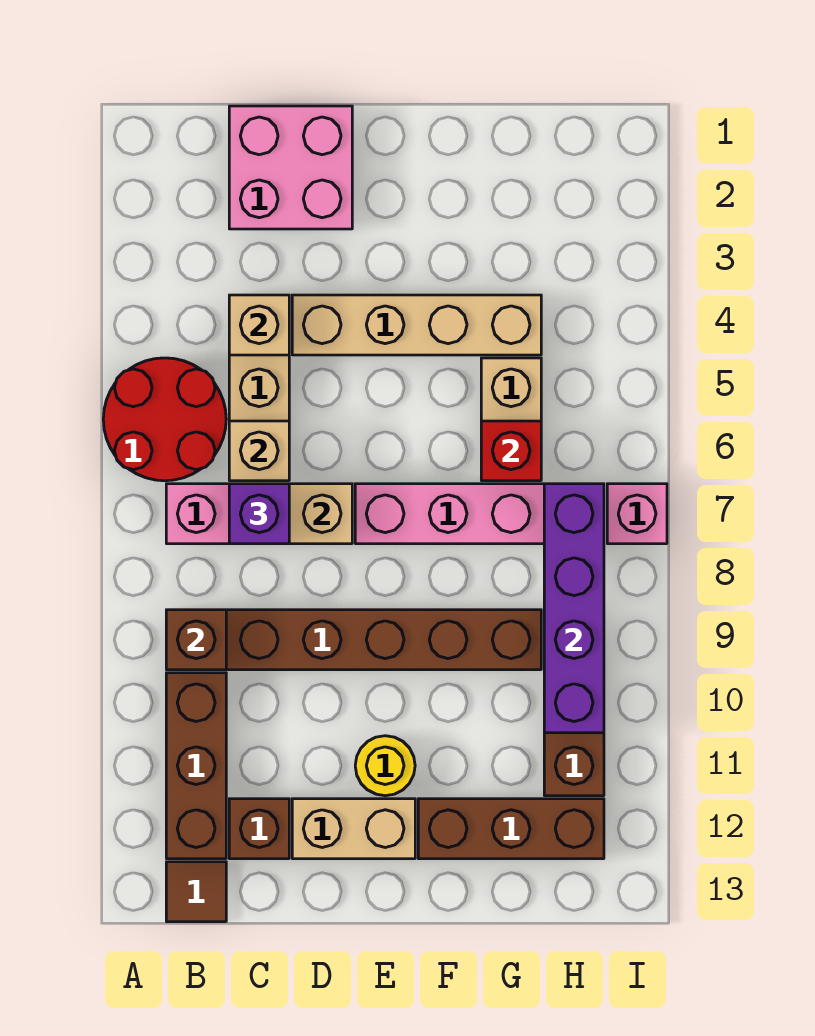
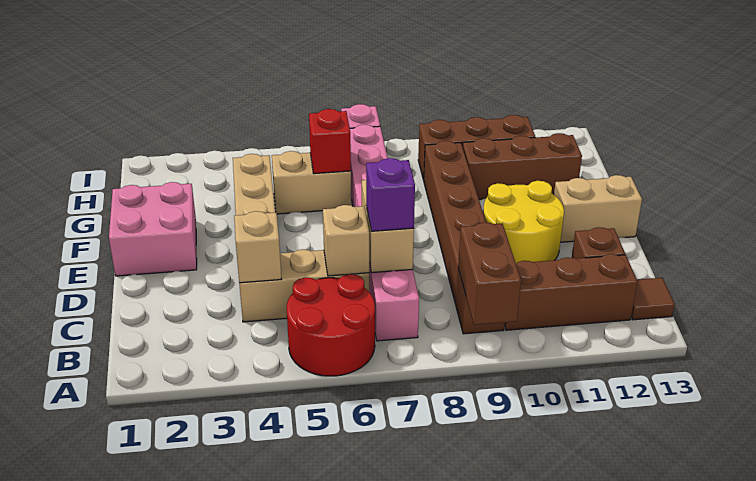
brown brick B9 level 2 -> brown brick A9:B9 level 2
pink brick C1:D2 level 1 -> pink brick E1:F2 level 1
tan brick D12:E12 level 1 -> tan brick E12:E13 level 1
yellow round brick E11 level 1 -> yellow round brick D10:E11 level 1
brown brick F12:H12 level 1 -> brown brick G10:G12 level 1
purple brick H7:H10 level 2 -> none

